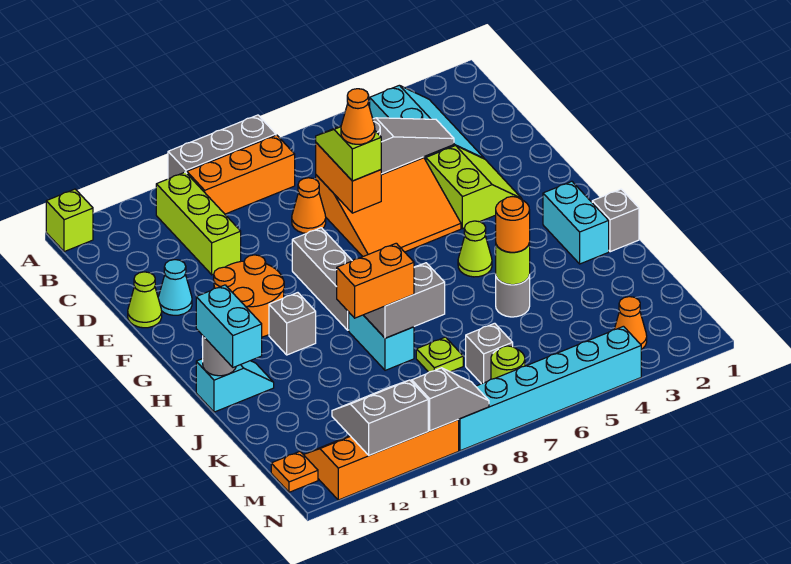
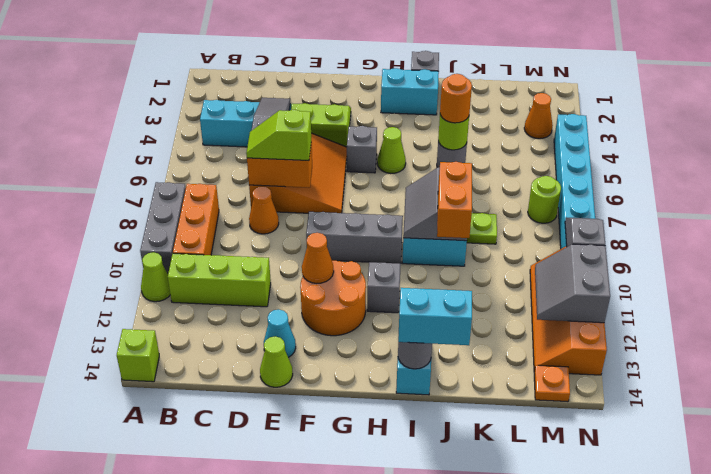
none -> lime cone A11 level 1
orange cone E7 level 4 -> orange cone F11 level 2
grey brick L7 level 1 -> grey brick G5 level 1

